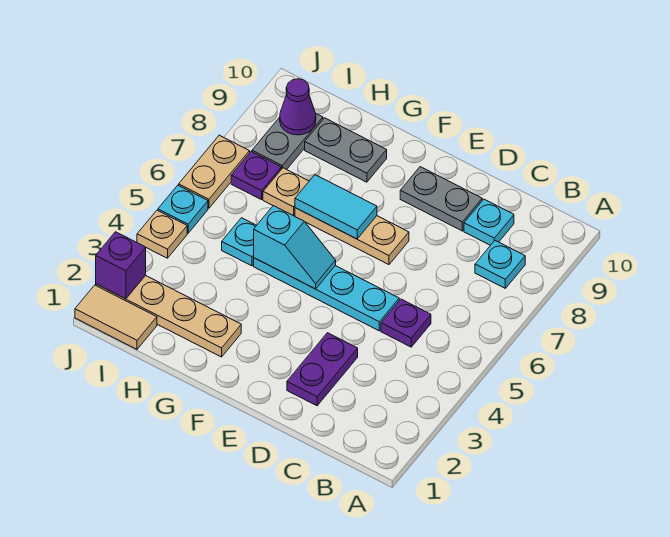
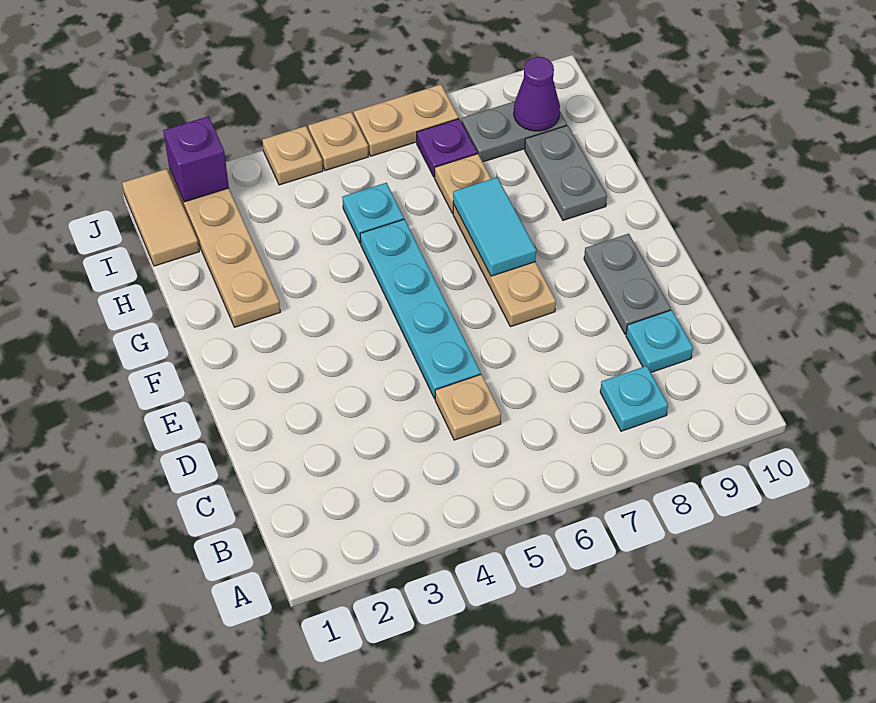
purple plate C5 level 1 -> tan plate C5 level 1
purple plate D2:D3 level 1 -> none
cyan slope F5:G5 level 2 top G -> none
cyan plate J5 level 1 -> tan plate J5 level 1

